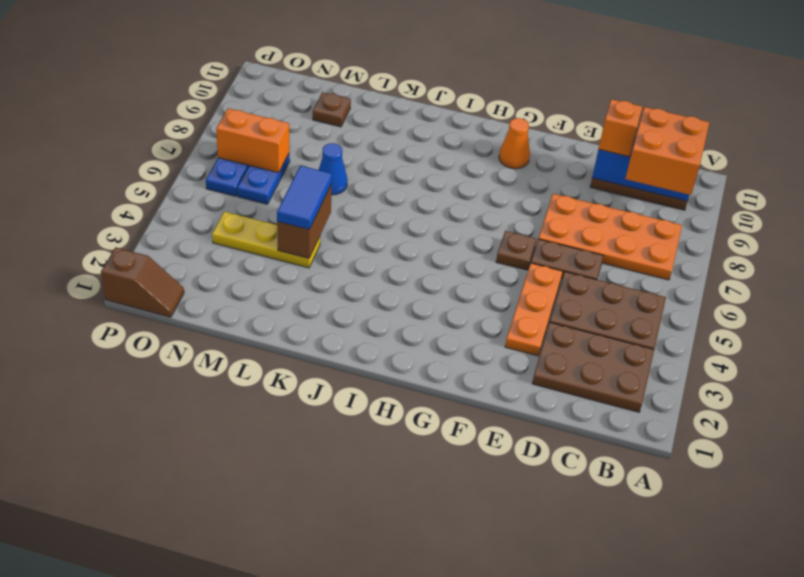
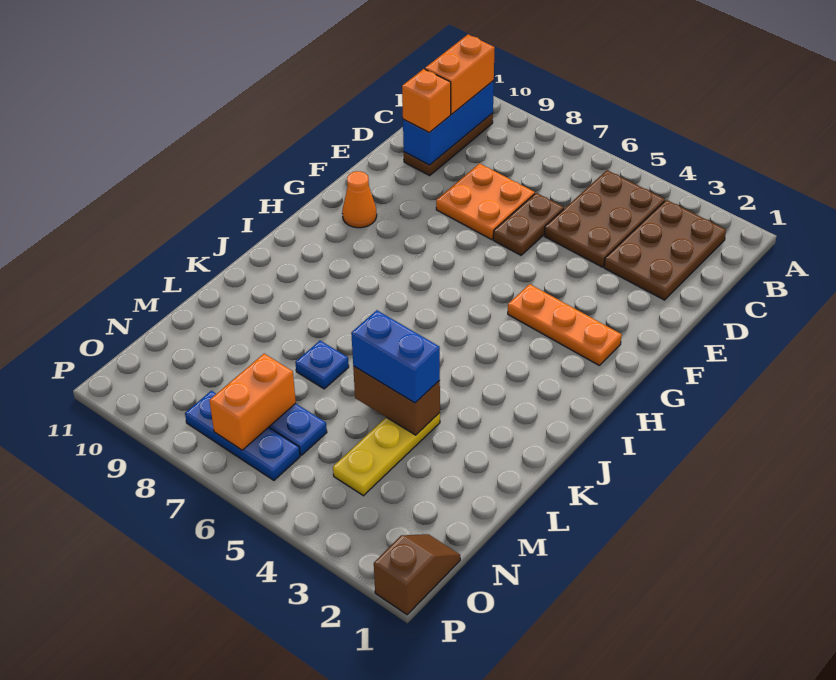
orange plate B7:E8 level 1 -> orange plate D7:E8 level 1
orange brick B9:C10 level 3 -> orange brick B10:C10 level 3
orange plate E3:E5 level 1 -> orange plate G2:G4 level 1
brown plate F6 level 1 -> none
blue tile L4:L5 level 3 -> blue brick L4:L5 level 3
blue cone L7 level 1 -> blue plate L7 level 1
brown plate M10 level 1 -> none

